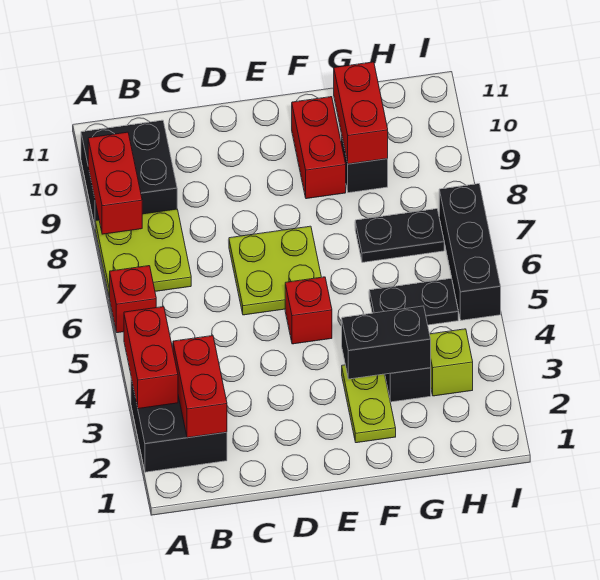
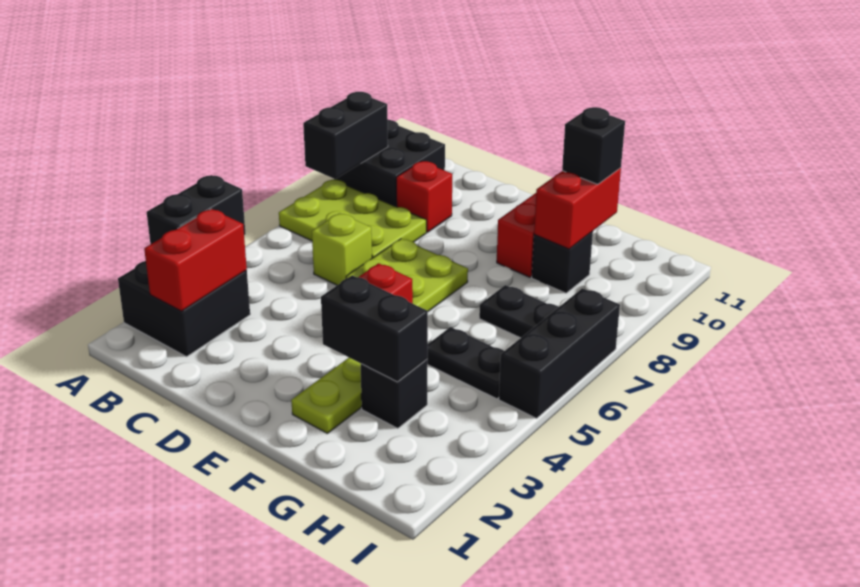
red brick A3:A4 level 2 -> black brick A3:A4 level 2
red brick A6 level 1 -> red brick C9 level 1
lime plate A7:B8 level 1 -> lime plate A7:C8 level 1
red brick A8:A9 level 2 -> black brick A8:A9 level 2
none -> black brick G10 level 3
lime brick H3 level 1 -> lime brick C6 level 1

